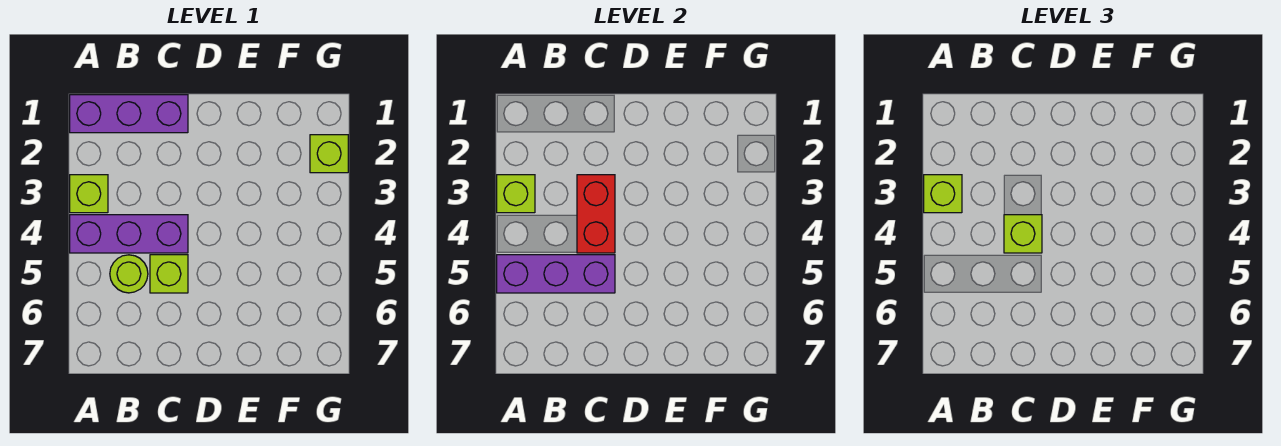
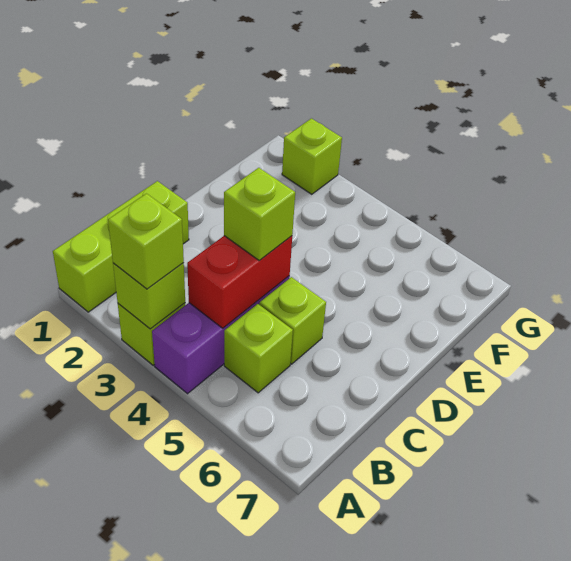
purple brick A1:C1 level 1 -> lime brick A1:C1 level 1
purple brick A5:C5 level 2 -> none
lime round brick B5 level 1 -> lime brick B5 level 1
red brick C3:C4 level 2 -> red brick B4:C4 level 2

